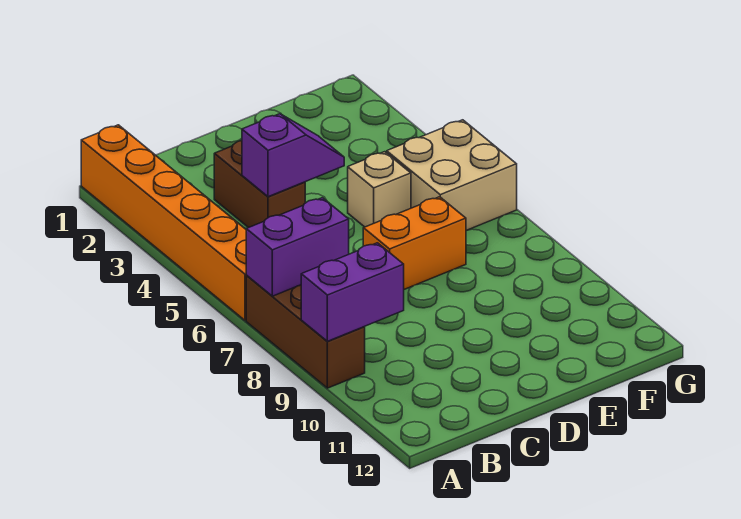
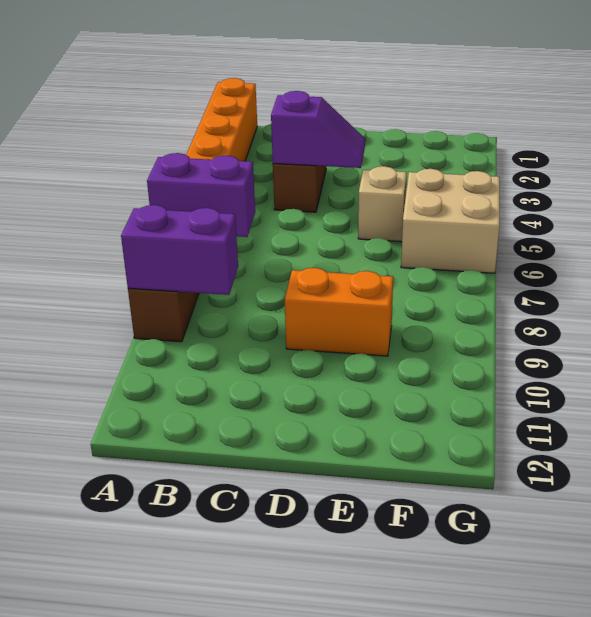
orange brick D7:E7 level 1 -> orange brick D9:E9 level 1

